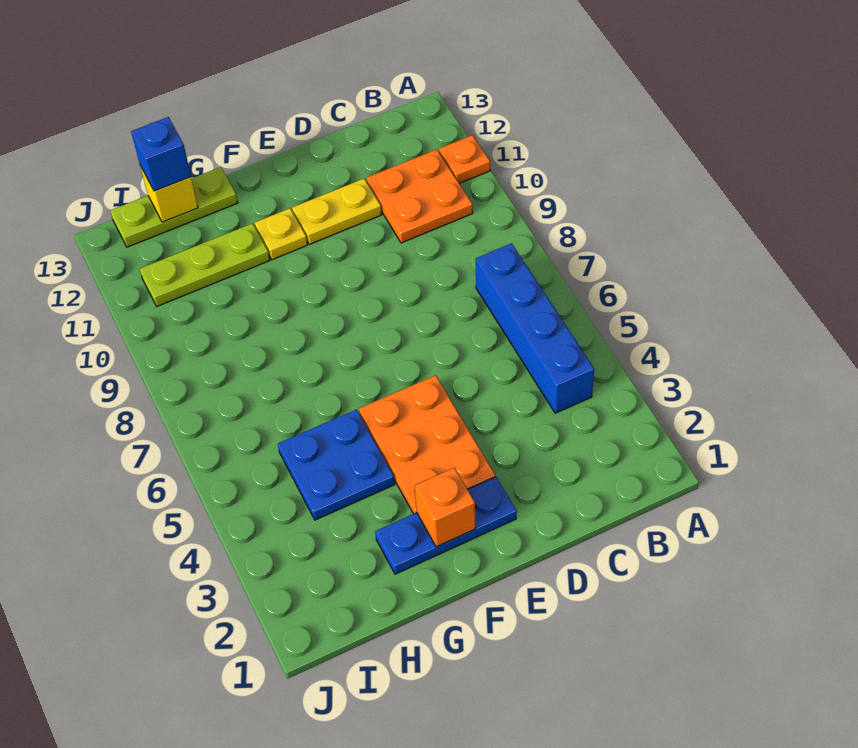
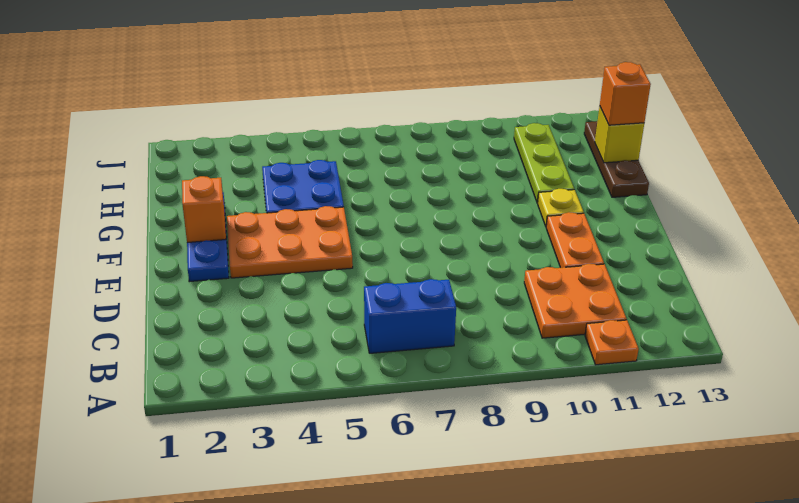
blue brick B4:B7 level 1 -> blue brick B6:B7 level 1
yellow plate D11:E11 level 1 -> orange plate D11:E11 level 1
lime plate G13:I13 level 1 -> brown plate G13:I13 level 1
blue brick H13 level 3 -> orange brick H13 level 3

